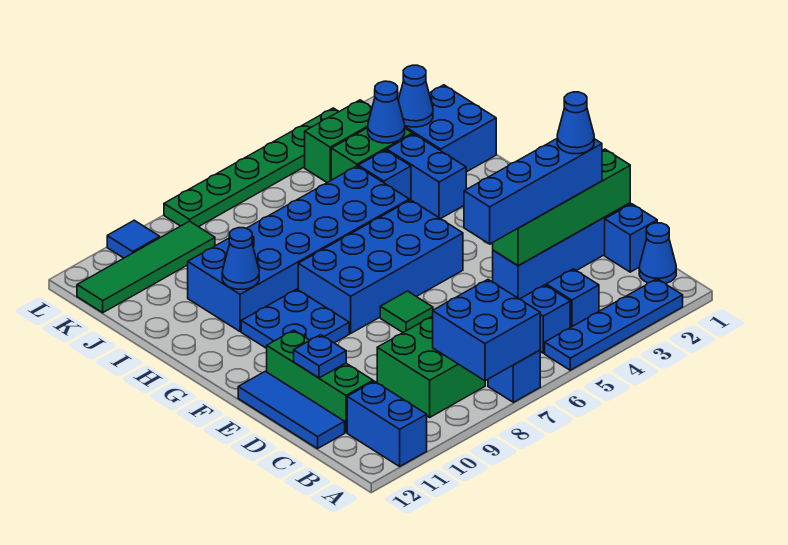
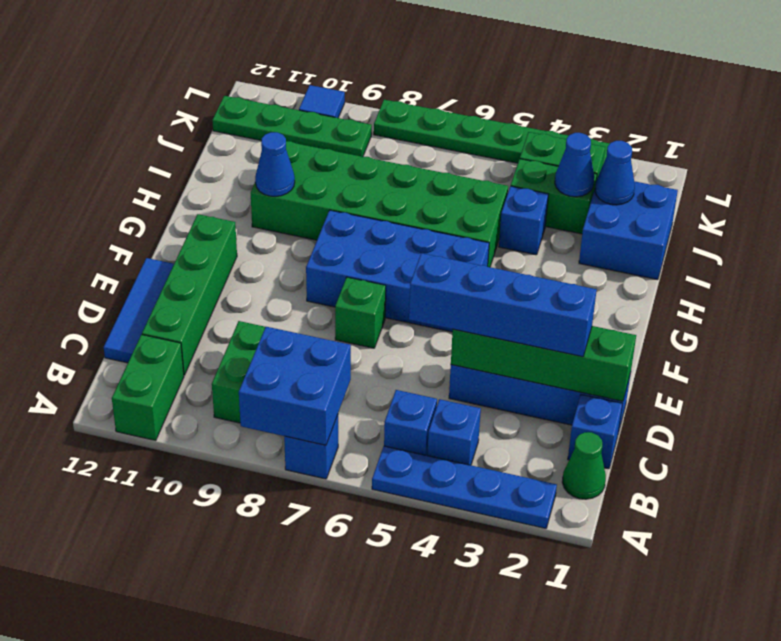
blue brick A11:B11 level 1 -> green brick A11:B11 level 1
blue cone B1 level 1 -> green cone B1 level 1
green brick C11:E11 level 1 -> green brick C11:F11 level 1
blue cone D2 level 4 -> none
blue plate D11 level 2 -> none
green tile E7 level 1 -> green brick E7 level 1
blue plate F9:G10 level 1 -> none
blue brick H3:I3 level 1 -> none
blue brick H5:I10 level 1 -> green brick H5:I10 level 1
green tile K9:K12 level 1 -> green plate K9:K12 level 1

